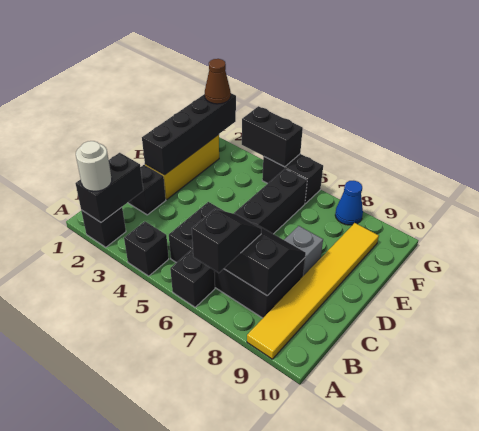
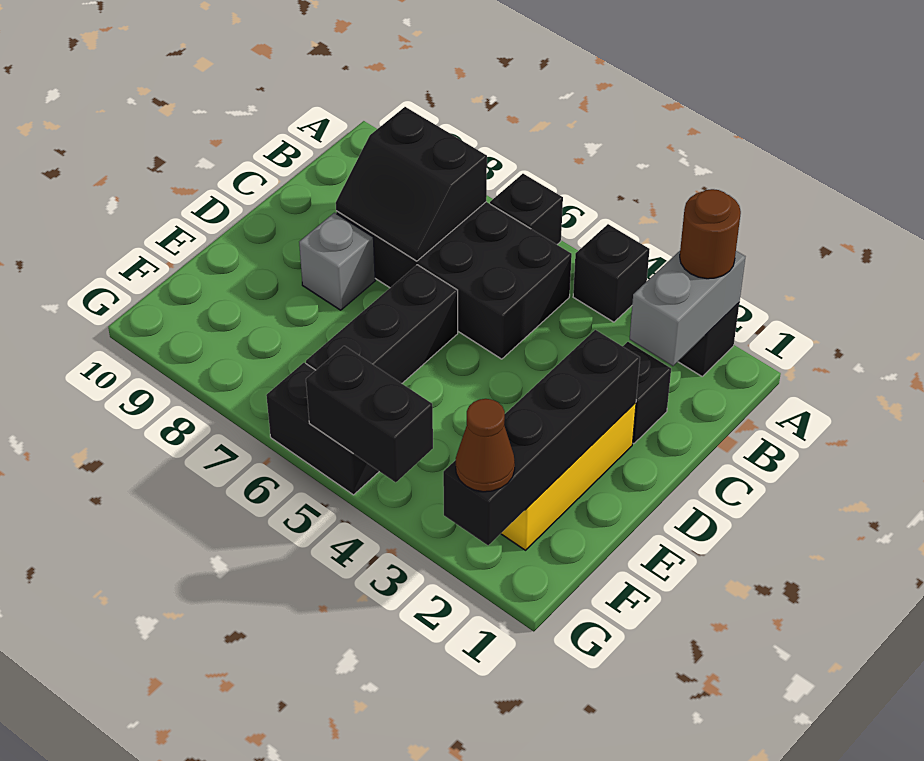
black brick A2:B2 level 2 -> grey brick A2:B2 level 2
white round brick A2 level 3 -> brown round brick A2 level 3
black slope A7:B7 level 3 top A -> none
yellow tile A9:F9 level 1 -> none
blue cone G8 level 1 -> none

